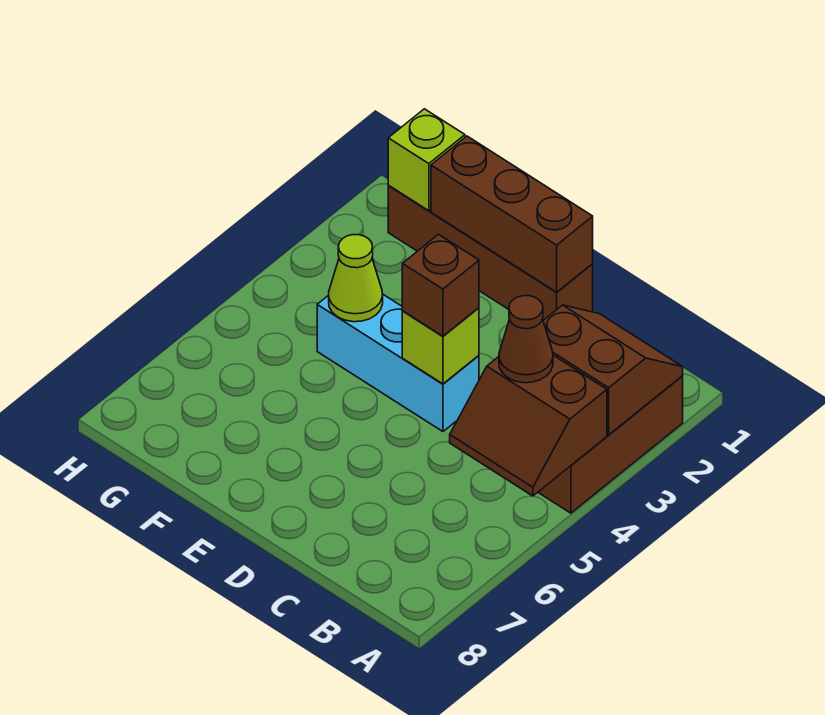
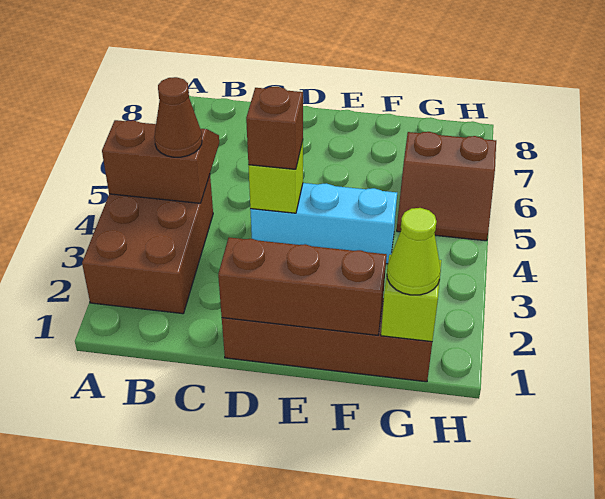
brown slope A2:B3 level 2 top 3 -> brown slope G5:H6 level 1 top 6
lime cone F4 level 2 -> lime cone G1 level 3

